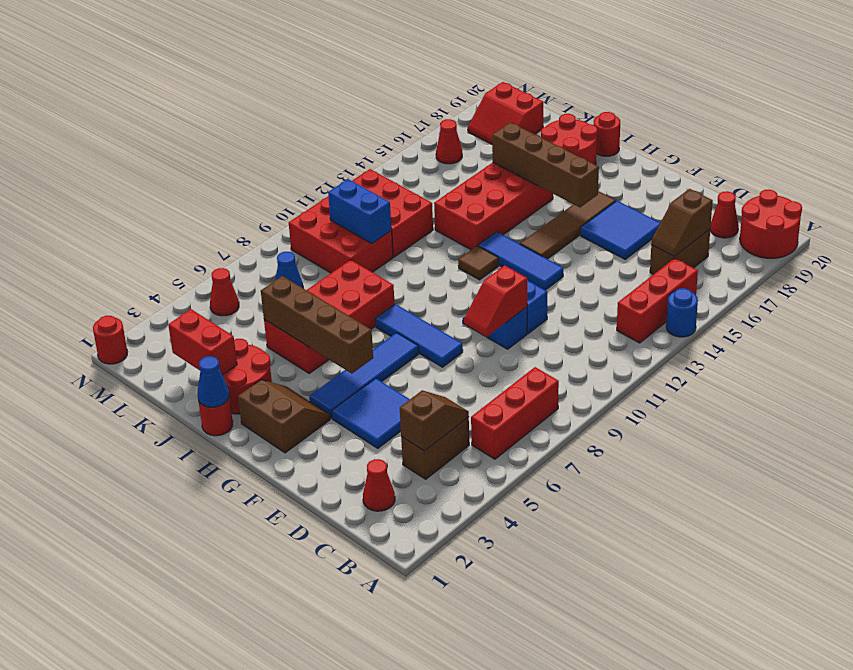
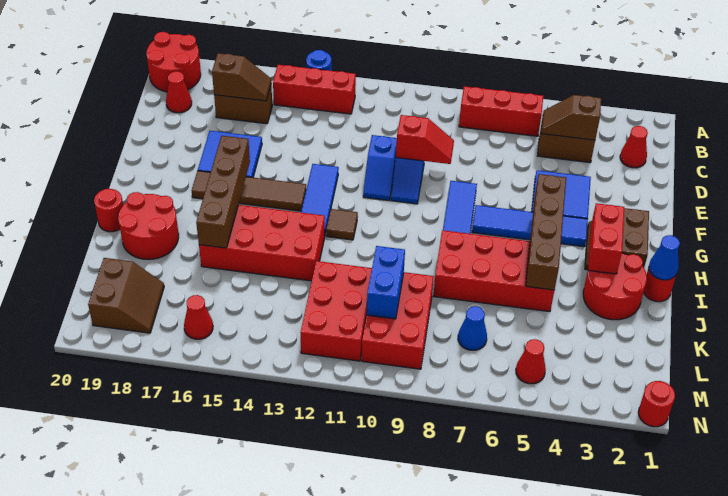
red brick J2:K2 level 2 -> red brick H3:I3 level 2
red slope L18:M19 level 1 top 19 -> brown slope L18:M19 level 1 top 19

